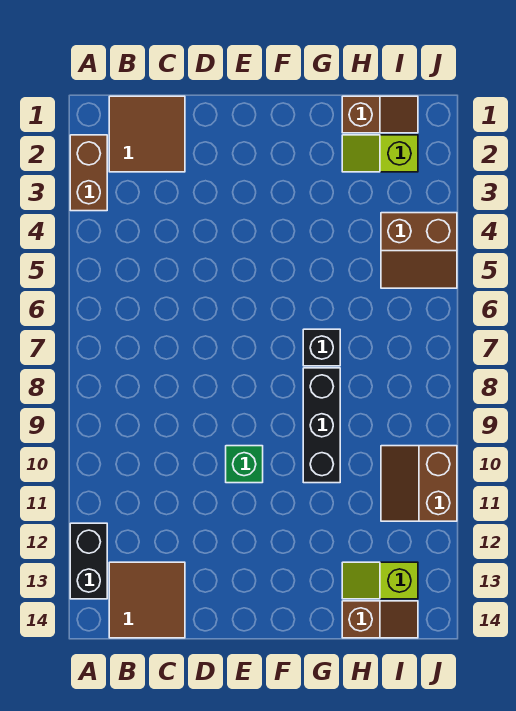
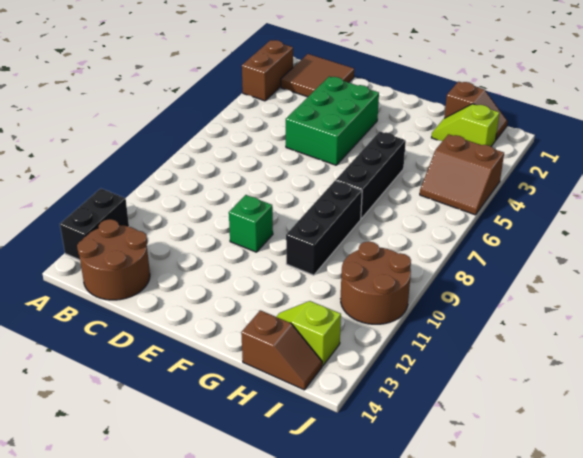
brown tile B13:C14 level 1 -> brown round brick B13:C14 level 1
none -> green brick D3:E5 level 1
black brick G7 level 1 -> black brick G5:G7 level 1
brown slope I10:J11 level 1 top J -> brown round brick I10:J11 level 1

